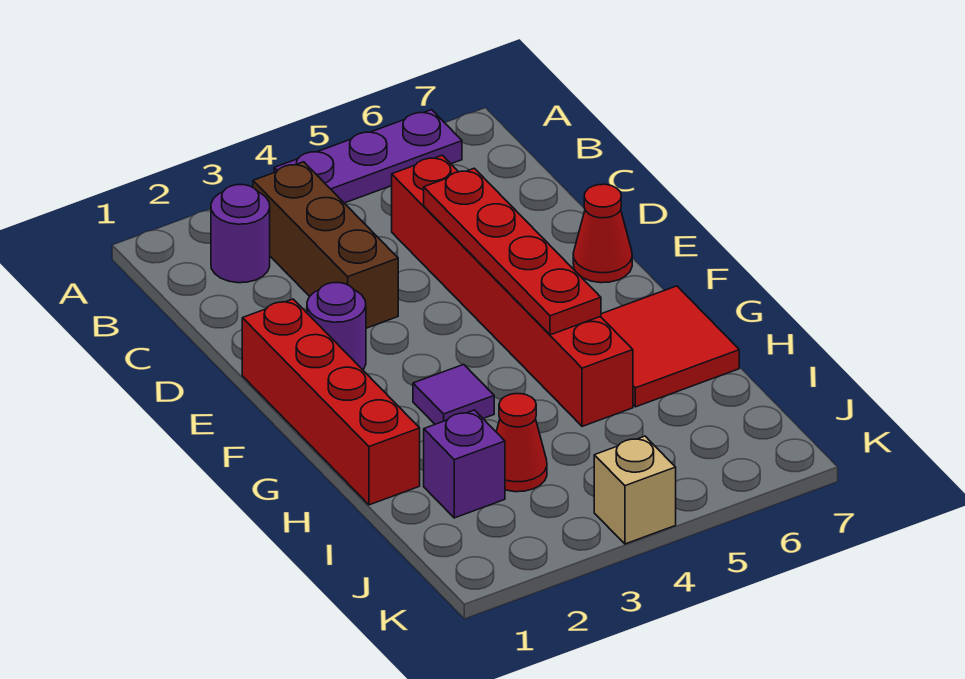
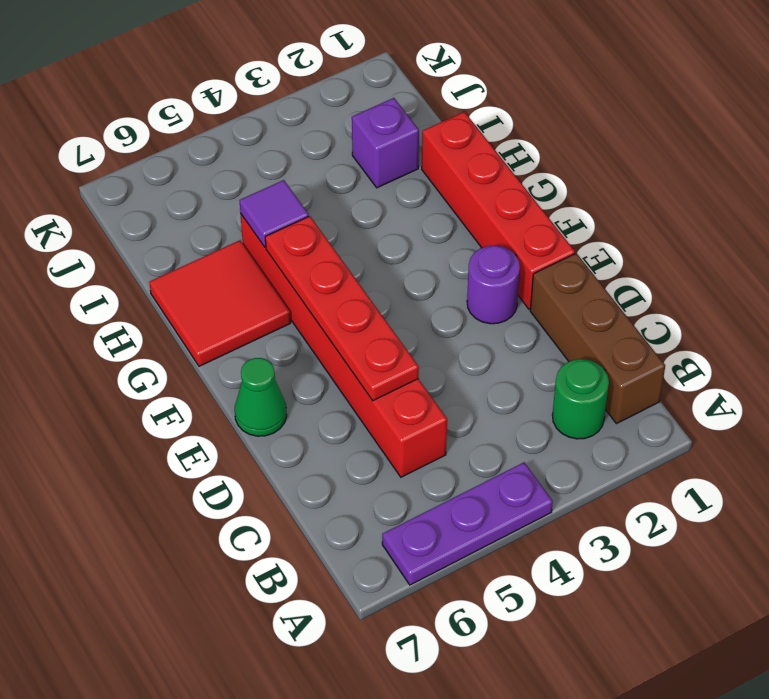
purple round brick B2 level 1 -> green round brick B2 level 1
brown brick B3:D3 level 1 -> brown brick B1:D1 level 1
red cone E7 level 1 -> green cone E7 level 1
purple tile G3 level 1 -> purple tile H5 level 2
red cone I3 level 1 -> none
tan brick K4 level 1 -> none

